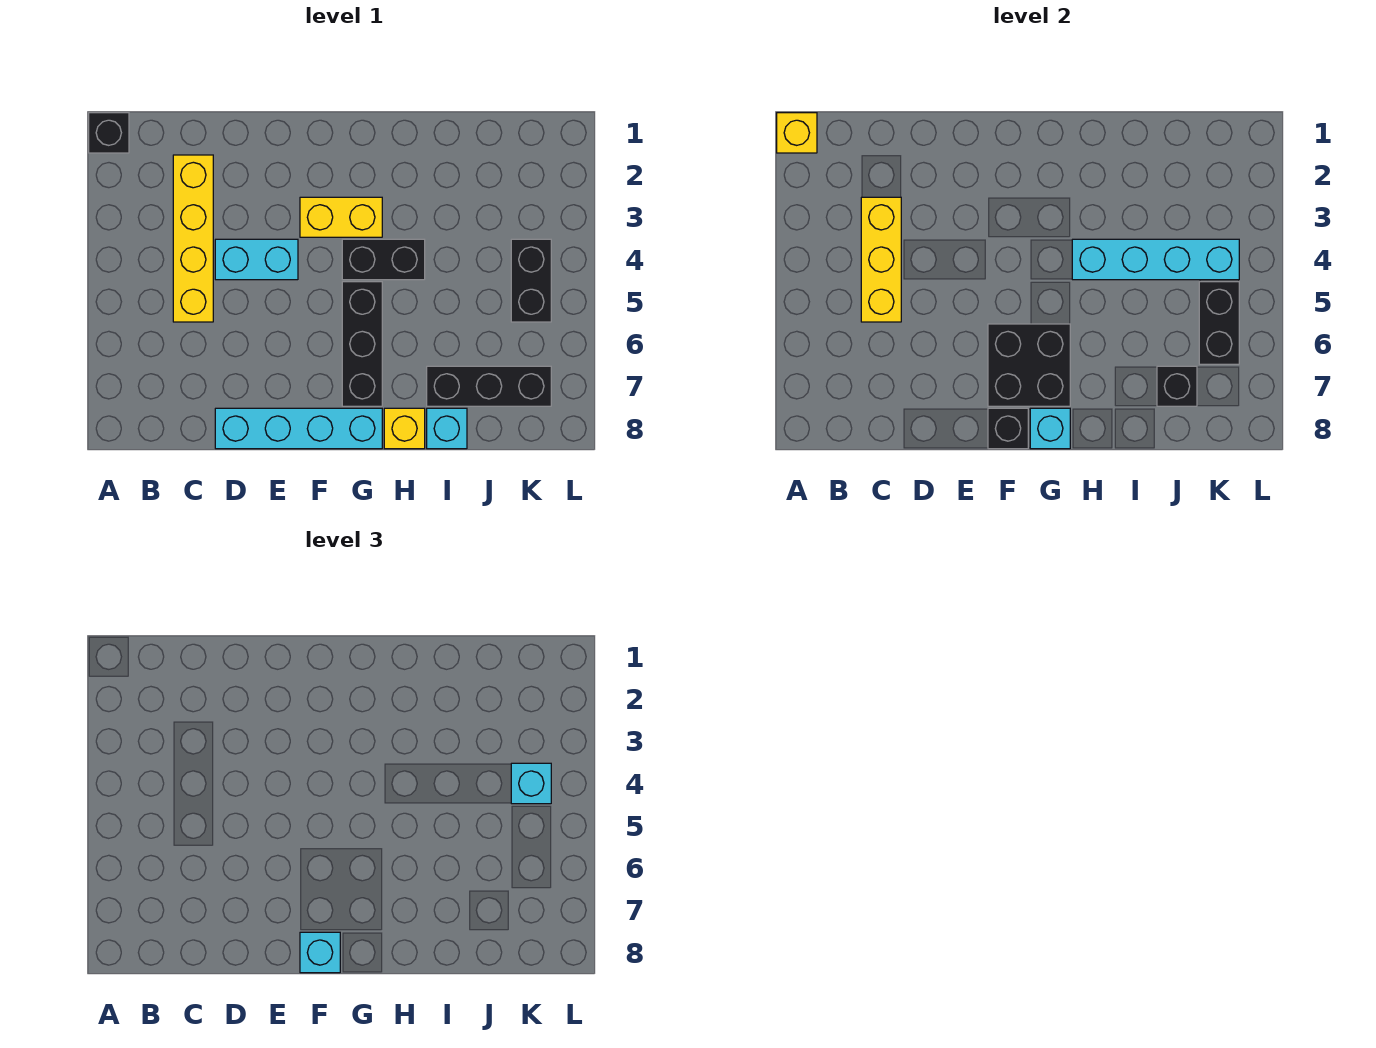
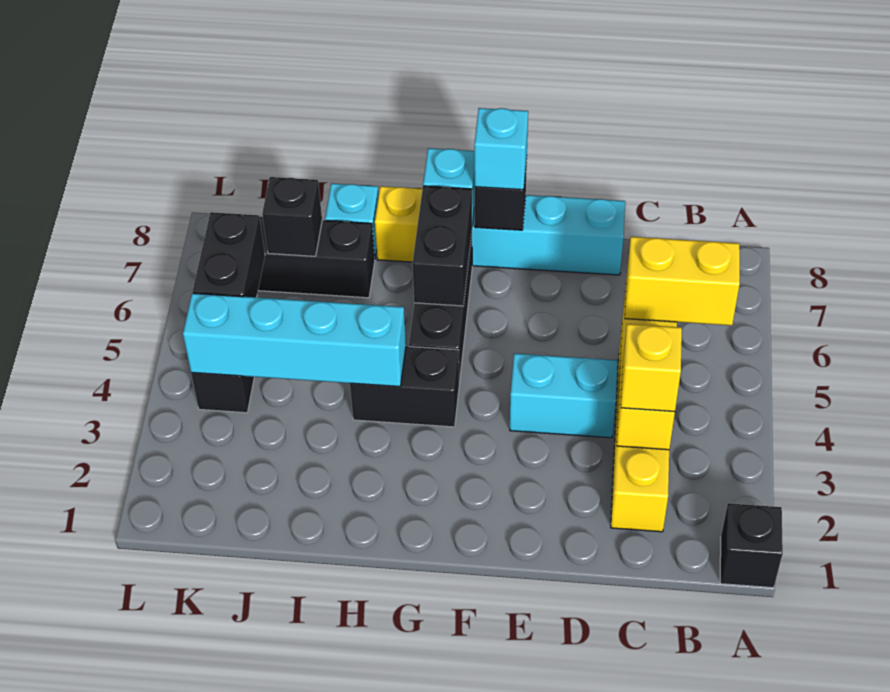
yellow brick A1 level 2 -> yellow brick C3 level 3
yellow brick F3:G3 level 1 -> yellow brick B5:C5 level 3
black brick F6:G7 level 2 -> black brick G6:G7 level 2
cyan brick K4 level 3 -> none

